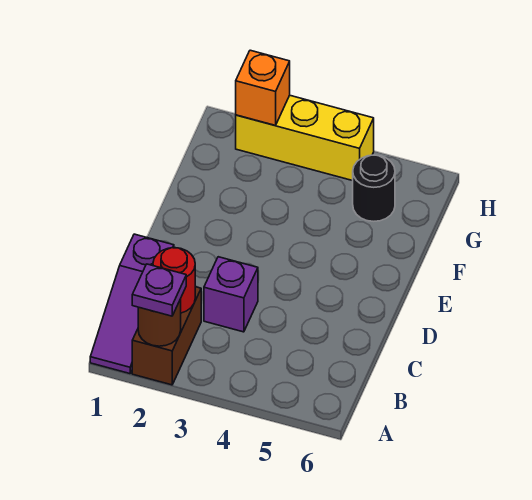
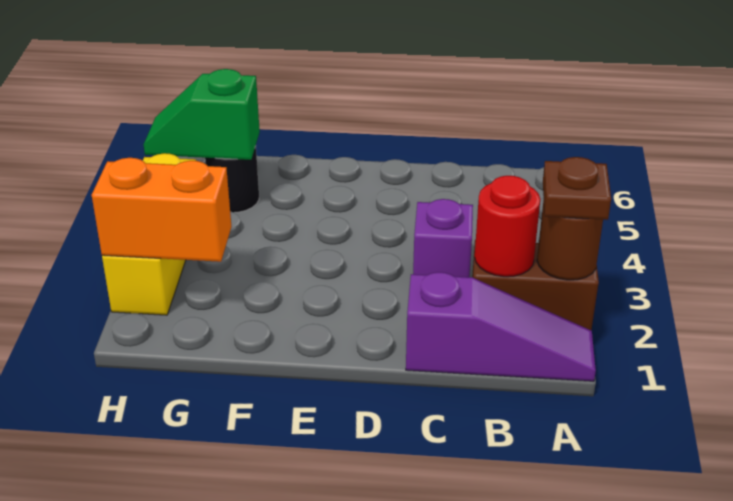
purple plate A2 level 3 -> brown plate A2 level 3
none -> green slope G5:H5 level 2 top G
orange brick H2 level 2 -> orange brick G2:H2 level 2

